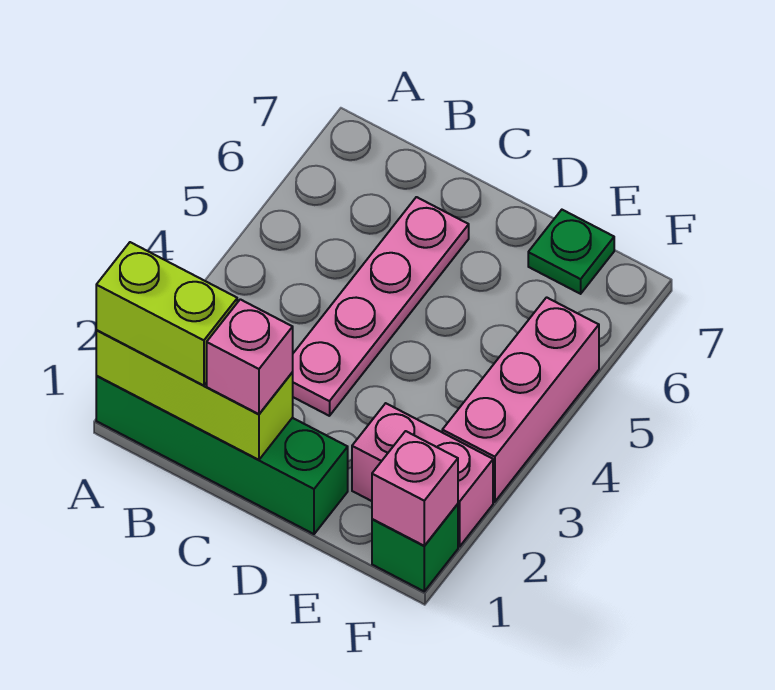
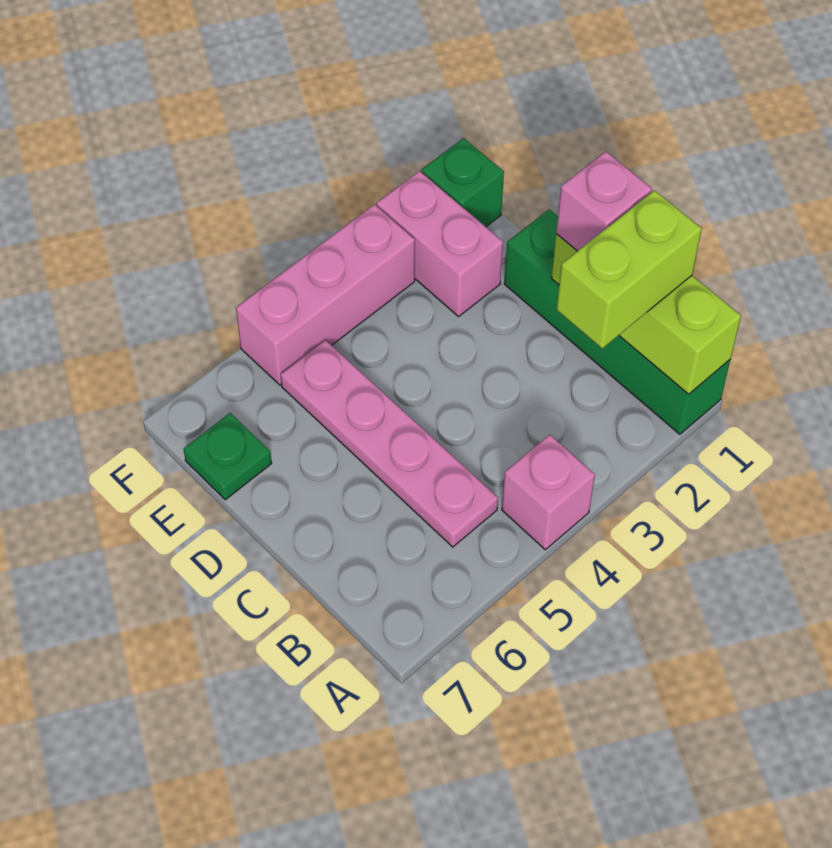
lime brick A1:B1 level 3 -> lime brick B1:B2 level 3
pink plate C3:C6 level 1 -> pink plate B5:E5 level 1
pink brick F1 level 2 -> pink brick A4 level 1

